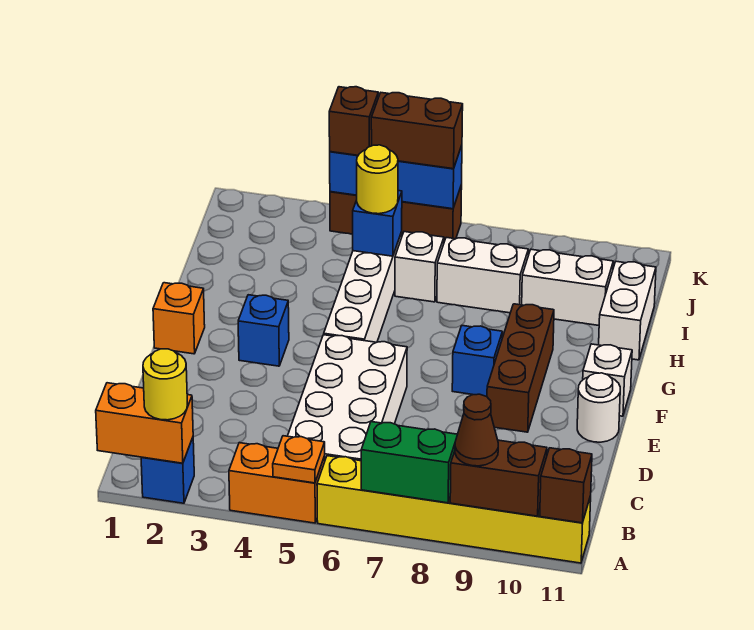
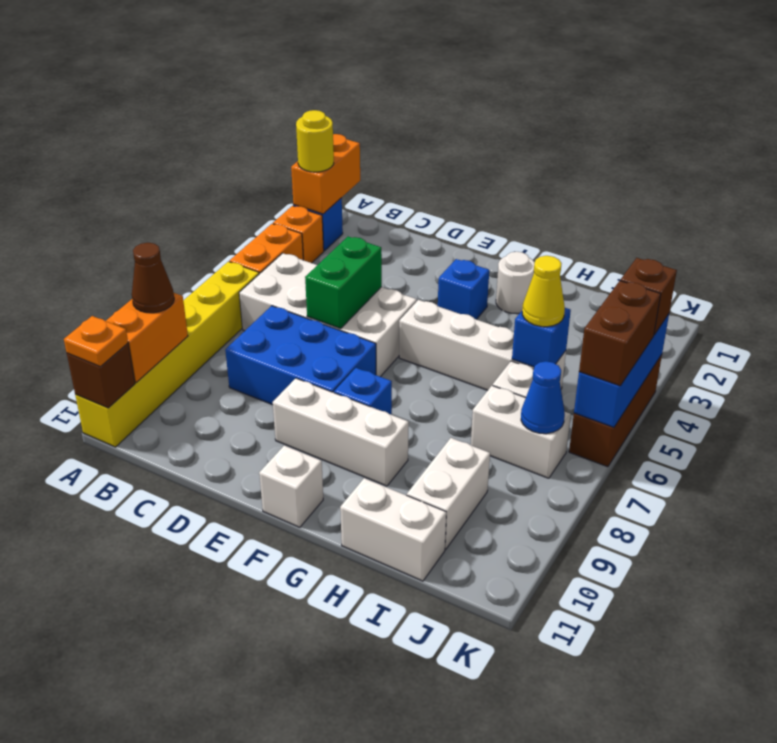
orange plate A5 level 2 -> orange plate A11 level 3
green brick A7:A8 level 2 -> green brick D5:D6 level 2
brown brick A9:A10 level 2 -> orange brick A9:A10 level 2
none -> blue brick C7:E8 level 1
brown brick E9:G9 level 1 -> white brick E9:G9 level 1
white round brick E11 level 1 -> white round brick G2 level 1
orange brick F1 level 1 -> orange brick A3 level 1
yellow round brick I5 level 3 -> yellow cone I5 level 3
white brick I7:I8 level 1 -> white brick I7:J7 level 1
none -> blue cone J7 level 2

